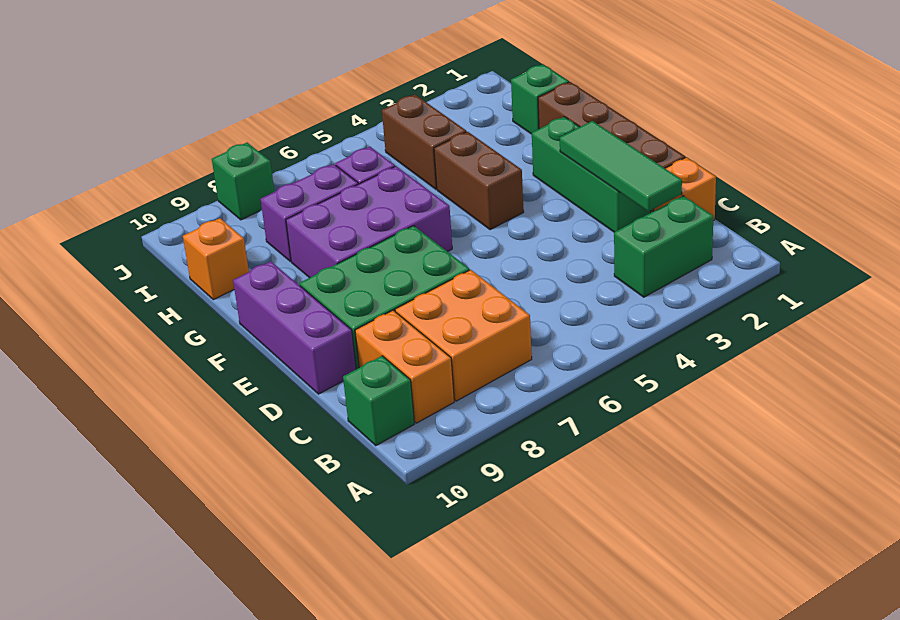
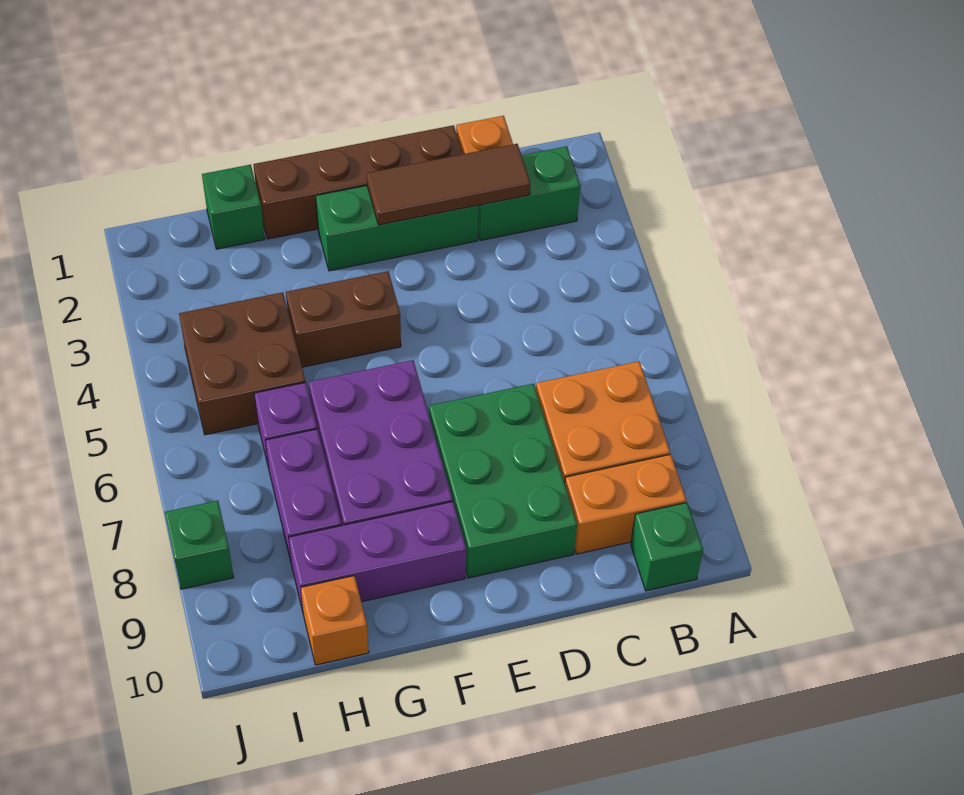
green brick B2:B3 level 1 -> green brick B2:C2 level 1
green tile C2:E2 level 2 -> brown tile C2:E2 level 2
purple brick D10:F10 level 1 -> purple brick F9:H9 level 1
brown brick H4:I4 level 1 -> brown brick H4:I5 level 1

